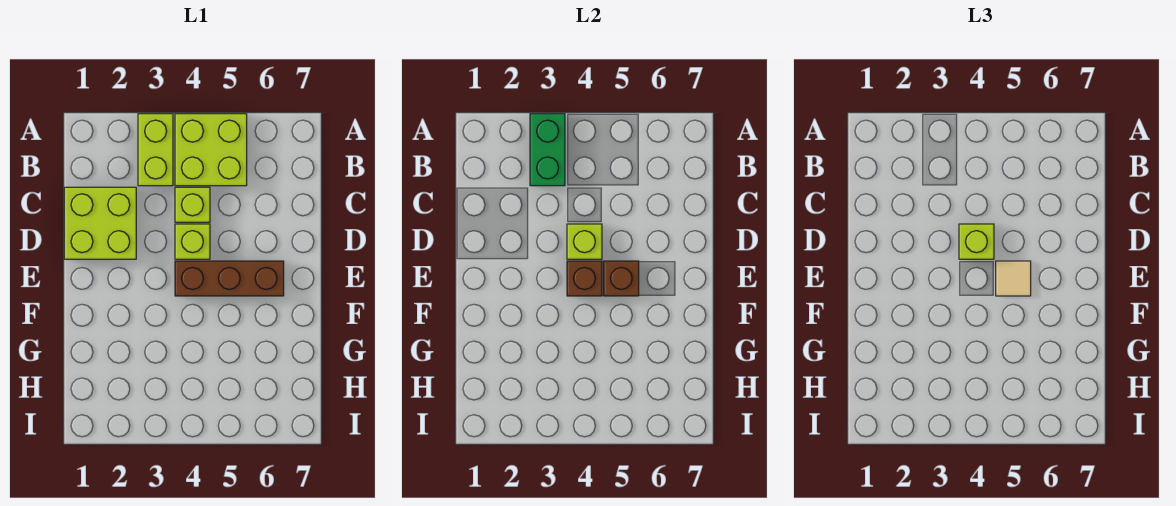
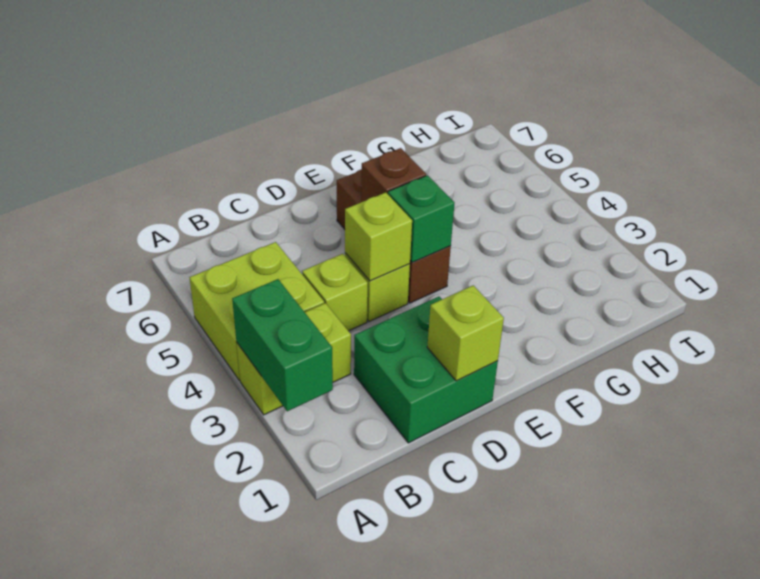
green brick A3:B3 level 2 -> green brick A2:A3 level 2
lime brick C1:D2 level 1 -> green brick C1:D2 level 1
lime brick D4 level 3 -> lime brick D1 level 2
brown brick E4 level 2 -> green brick E4 level 2
tan tile E5 level 3 -> none

